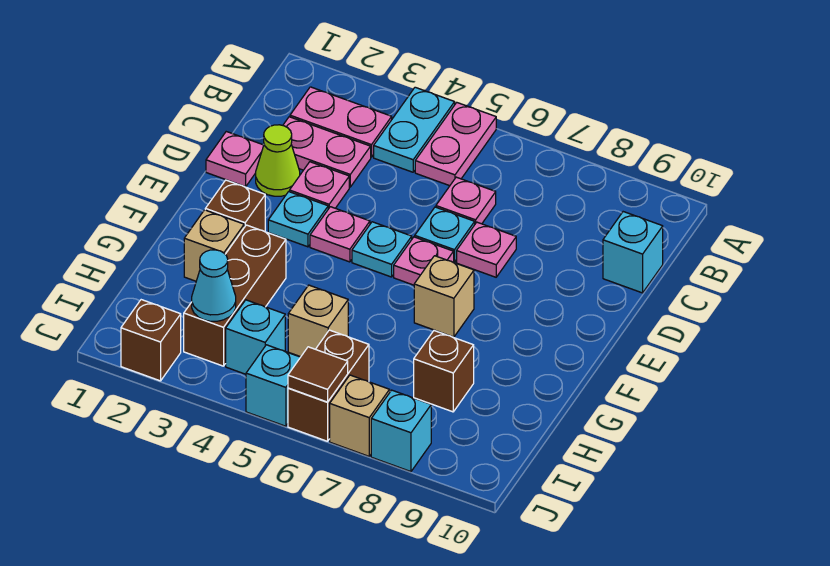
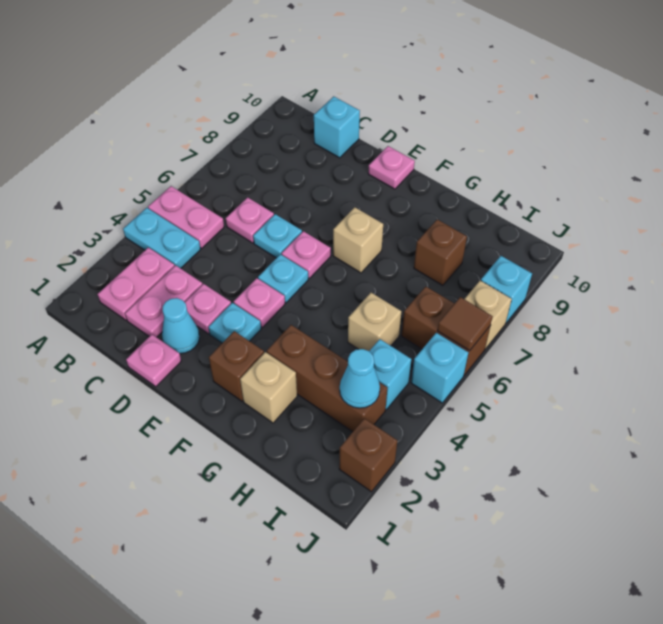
lime cone D2 level 1 -> cyan cone D2 level 1
pink plate D7 level 1 -> pink plate E10 level 1

